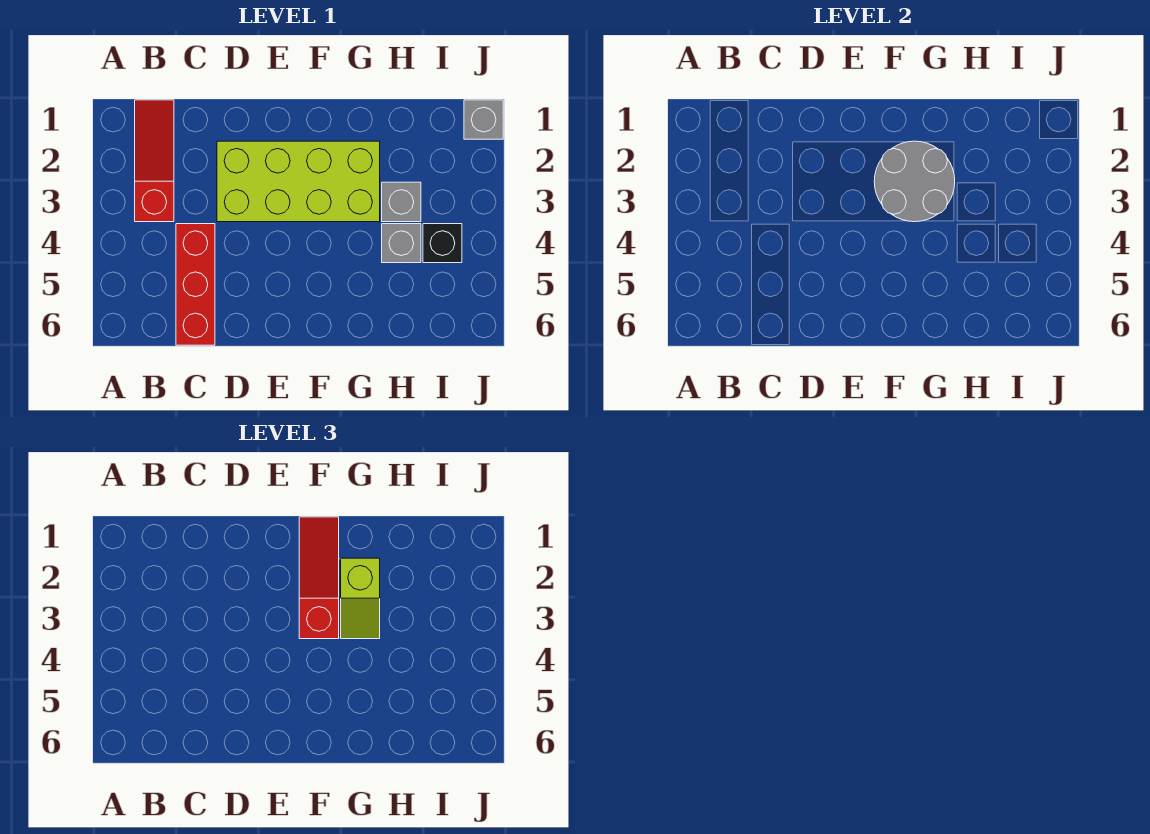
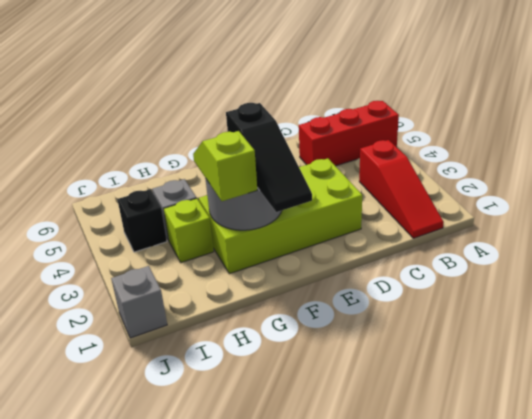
red brick C4:C6 level 1 -> red brick A5:C5 level 1
red slope F1:F3 level 3 top 3 -> black slope F1:F3 level 3 top 3
grey brick H3 level 1 -> lime brick H3 level 1

